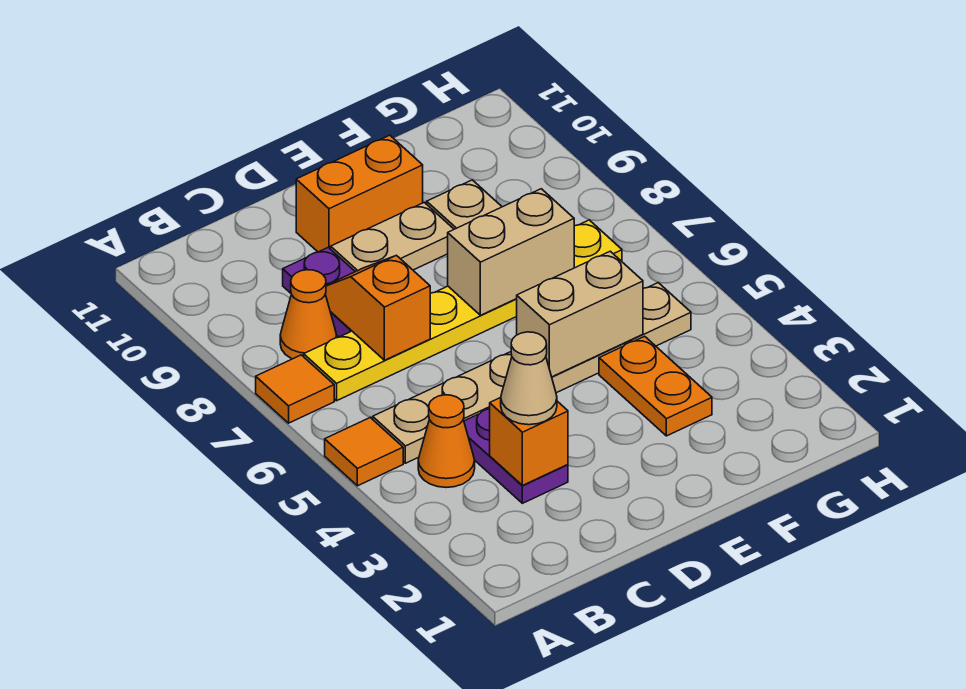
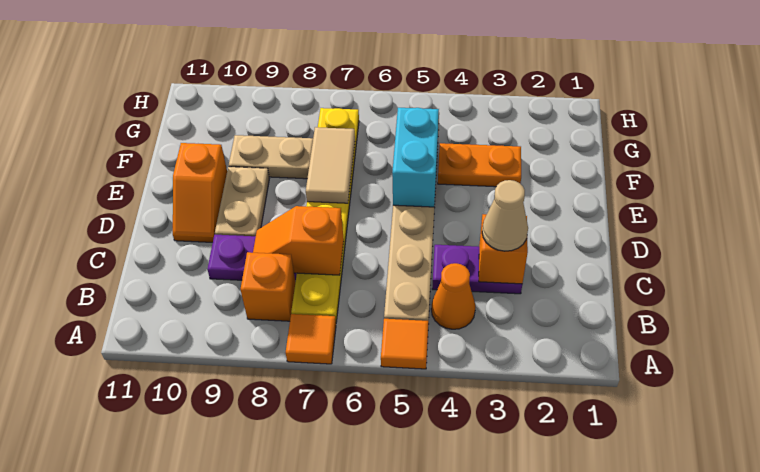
orange cone B8 level 1 -> orange brick B8 level 1
orange brick D10:E10 level 1 -> orange slope D10:E10 level 1 top E
tan brick E5:F5 level 2 -> cyan brick E5:F5 level 2
tan brick E7:F7 level 2 -> tan tile E7:F7 level 2

